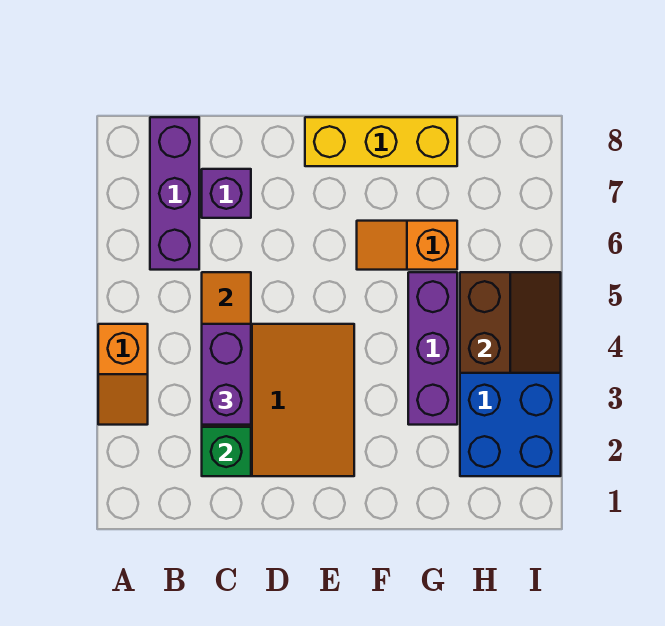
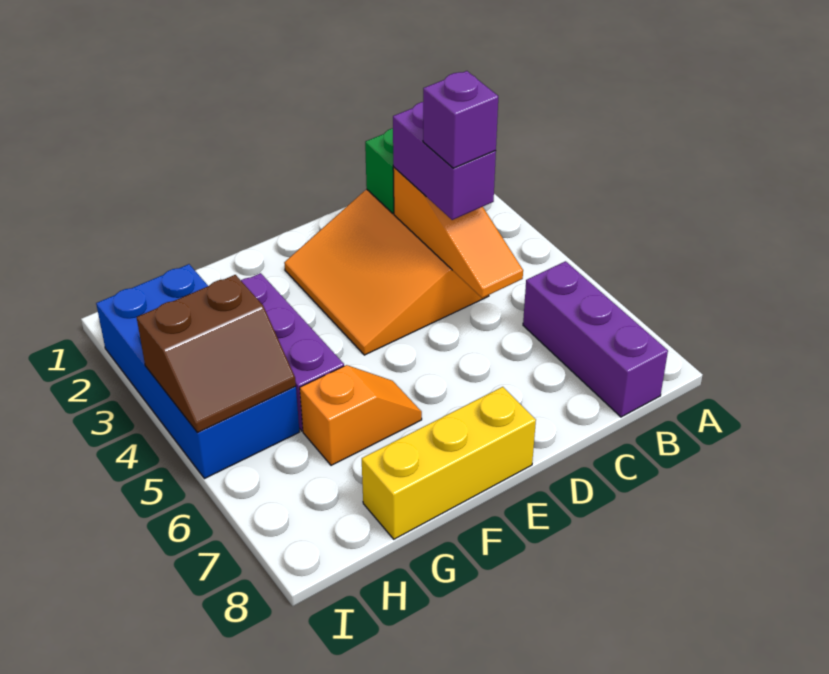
orange slope A3:A4 level 1 top 4 -> none
purple brick C7 level 1 -> purple brick C4 level 4
brown slope H4:I5 level 2 top H -> brown slope H4:I5 level 2 top 4

